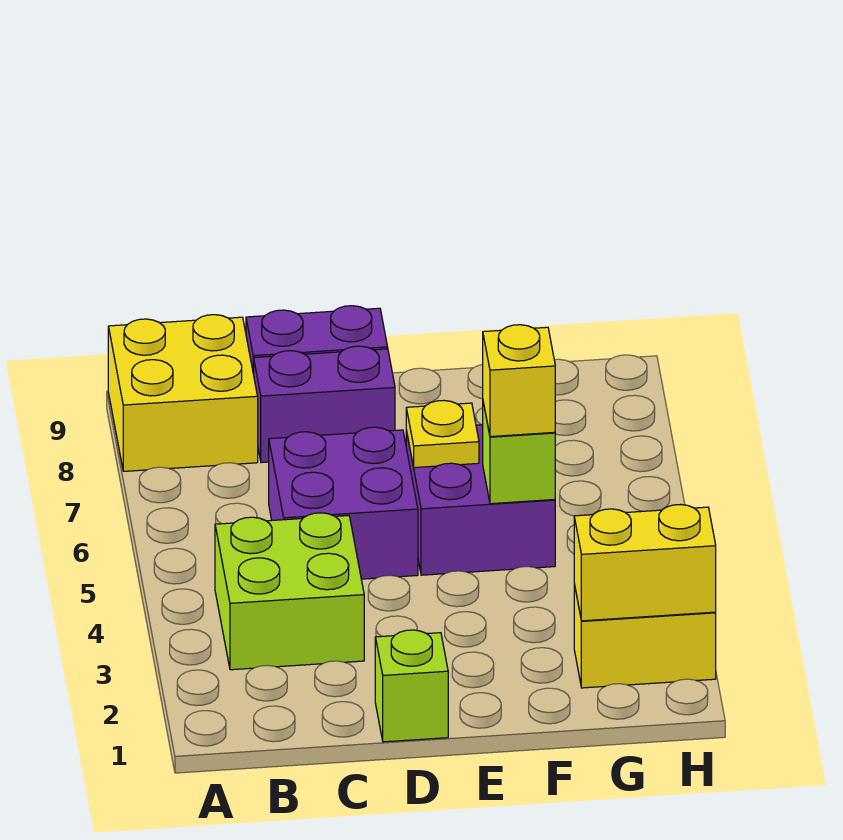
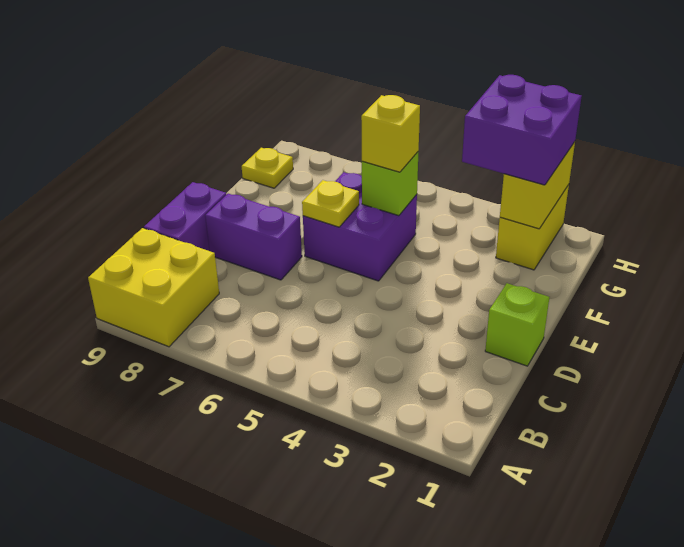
lime brick B3:C4 level 1 -> none
purple brick C5:D6 level 1 -> purple brick G2:H3 level 3
purple brick C8:D8 level 1 -> purple brick D7:D8 level 1
none -> yellow plate G9 level 1

